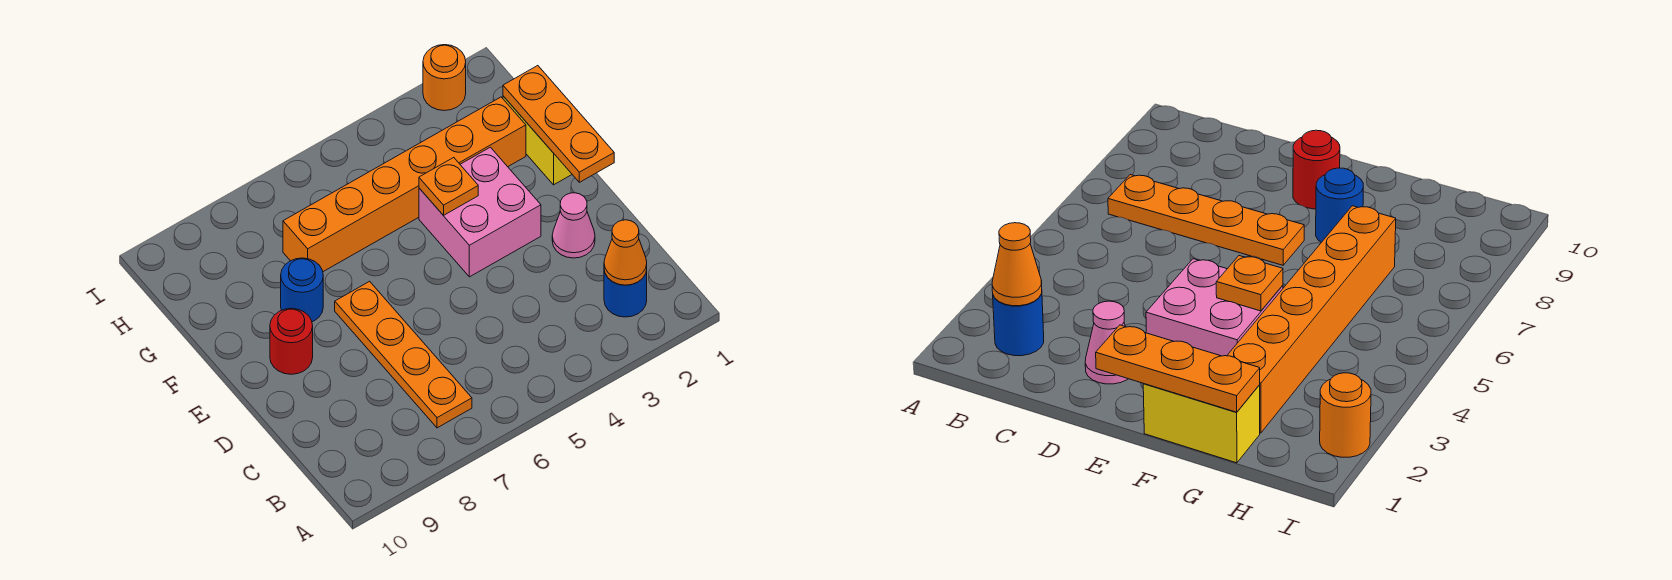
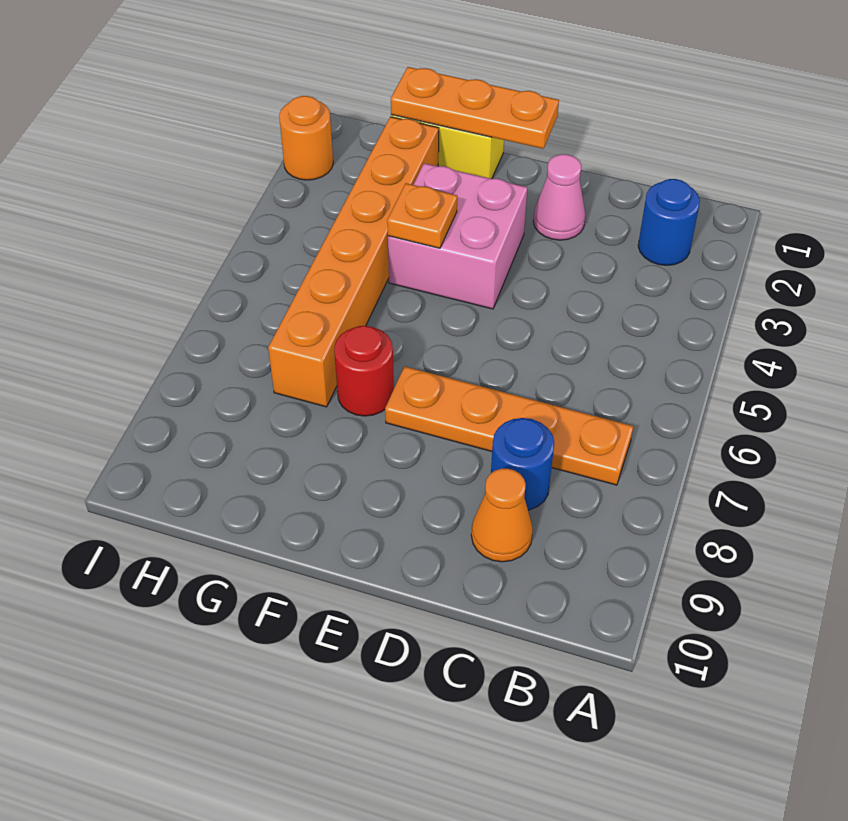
orange cone B2 level 2 -> orange cone C9 level 1
red round brick E9 level 1 -> red round brick F7 level 1
blue round brick F8 level 1 -> blue round brick C8 level 1

